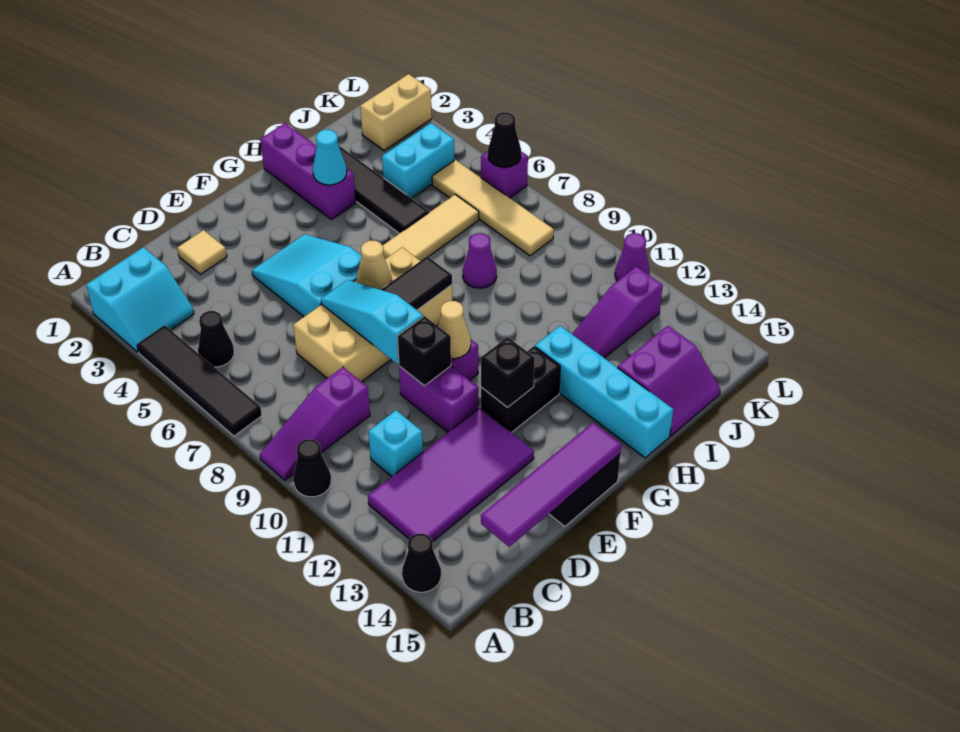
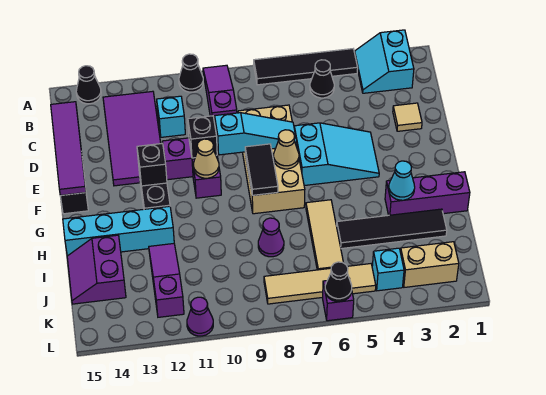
cyan brick J4:K4 level 1 -> cyan brick K4 level 1
tan brick K2:L2 level 1 -> tan brick K2:K3 level 1

